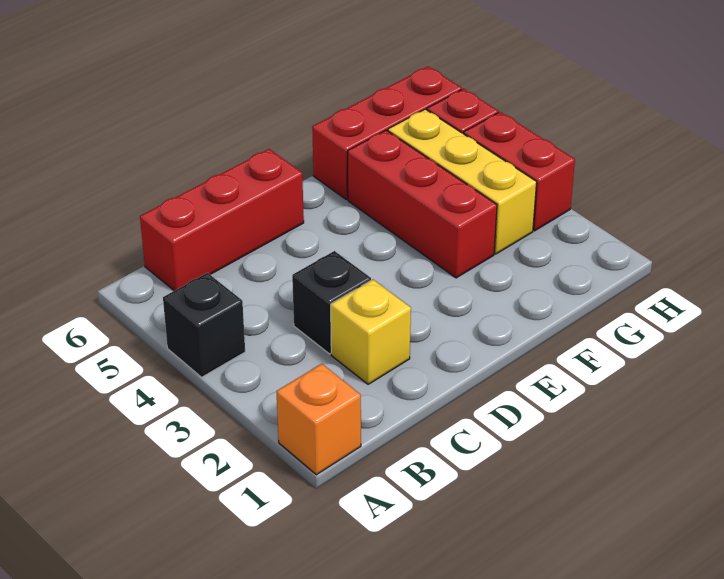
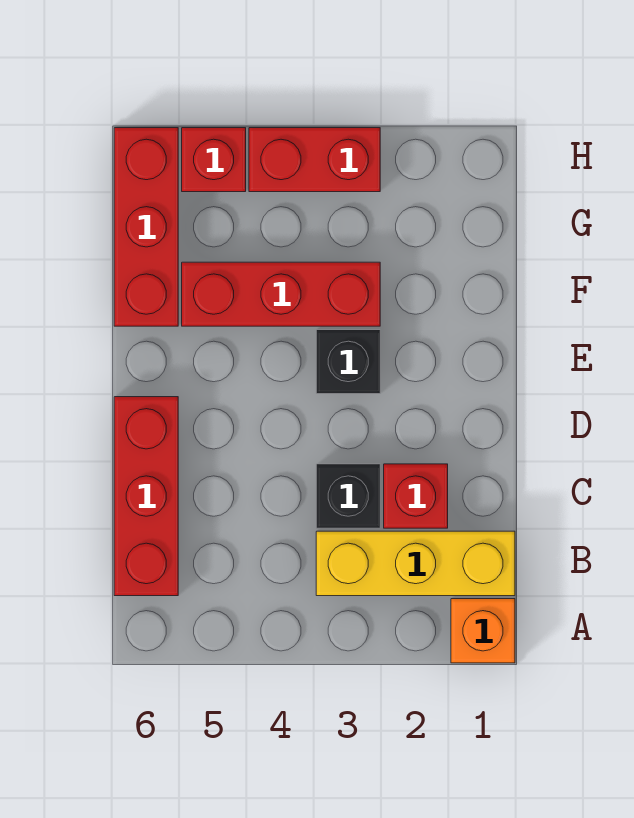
black brick A4 level 1 -> black brick E3 level 1
yellow brick C2 level 1 -> red brick C2 level 1
yellow brick G3:G5 level 1 -> yellow brick B1:B3 level 1

